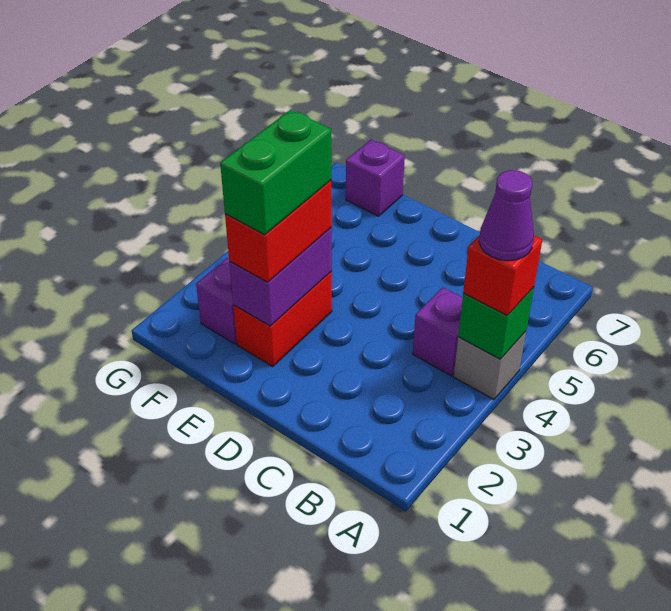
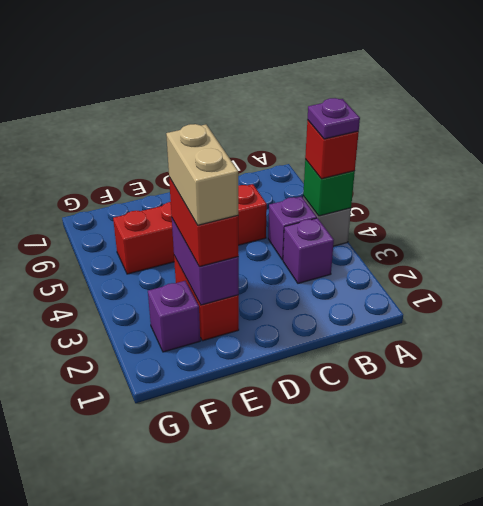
purple cone A4 level 4 -> purple plate A4 level 4
none -> red brick C5:F5 level 1
green brick E2:E3 level 4 -> tan brick E2:E3 level 4
purple brick F7 level 1 -> purple brick B3 level 1

